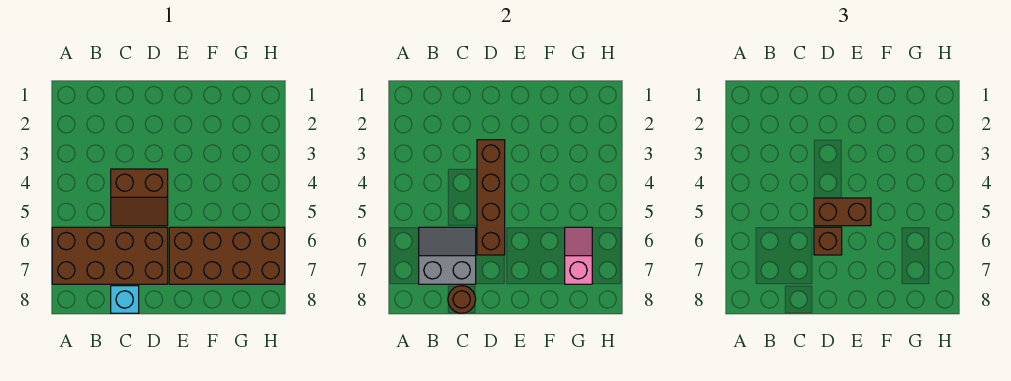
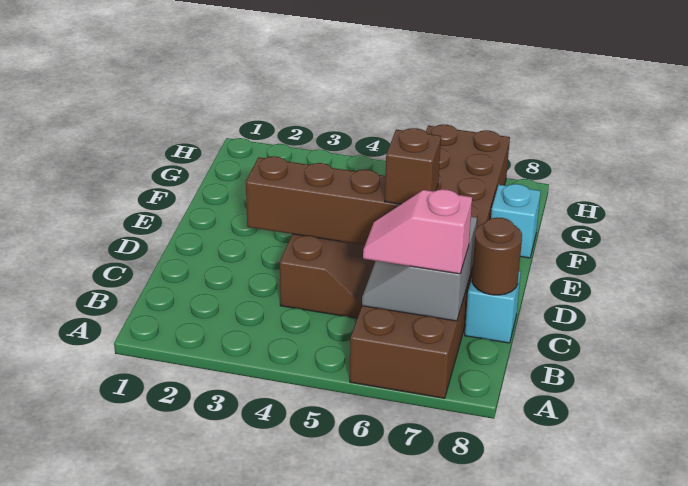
brown brick D5:E5 level 3 -> none
none -> cyan brick F8 level 1
pink slope G6:G7 level 2 top 7 -> pink slope B6:B7 level 3 top 7

